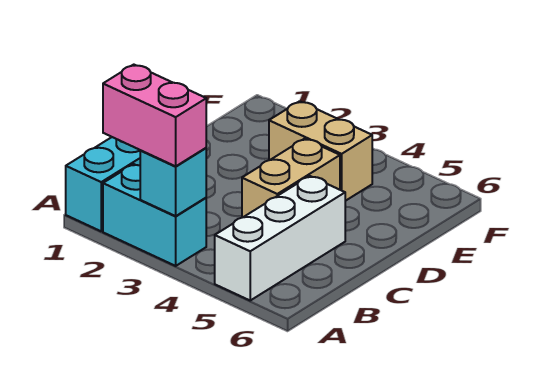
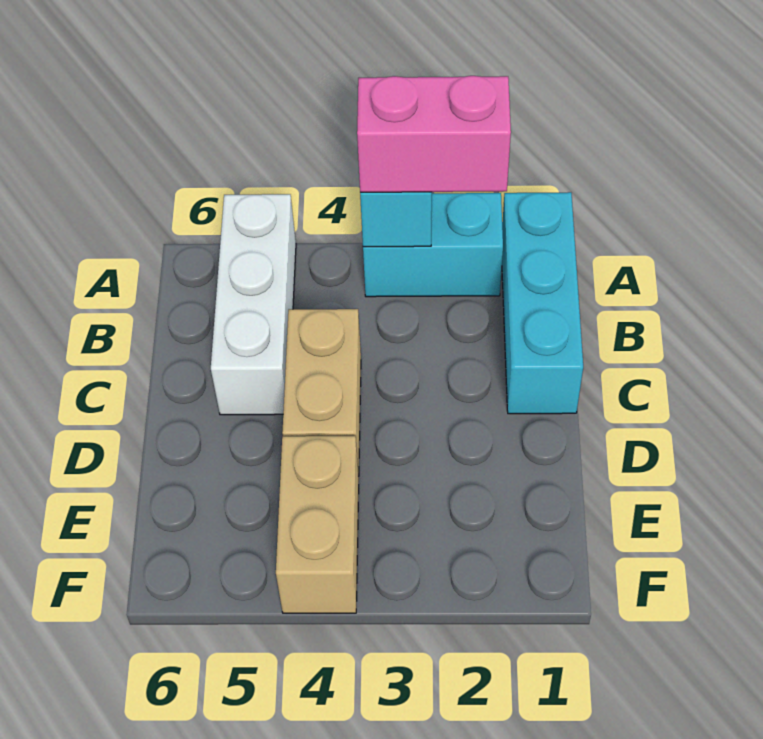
tan brick E3:E4 level 1 -> tan brick E4:F4 level 1

